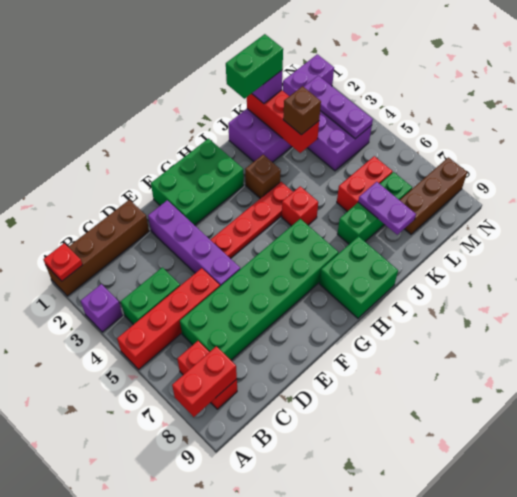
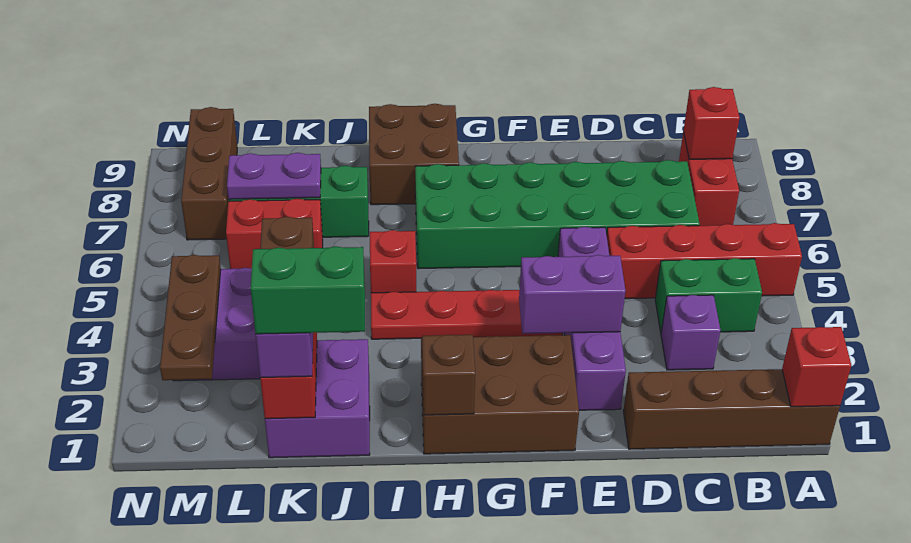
red plate A1 level 2 -> red brick A1 level 2
purple brick A3 level 1 -> purple brick C3 level 1
red brick A8:B8 level 2 -> red brick B8 level 2
green brick F1:H2 level 1 -> brown brick F1:H2 level 1
green brick H8:I9 level 1 -> brown brick H8:I9 level 1
brown brick I3 level 1 -> brown brick H1 level 2
purple plate K7:K8 level 2 -> purple plate K7:L7 level 2
brown brick L8:N8 level 1 -> brown brick M7:M9 level 1
purple brick M1:N1 level 1 -> purple brick E3:F3 level 2
purple plate M2:M4 level 2 -> brown plate M2:M4 level 2

